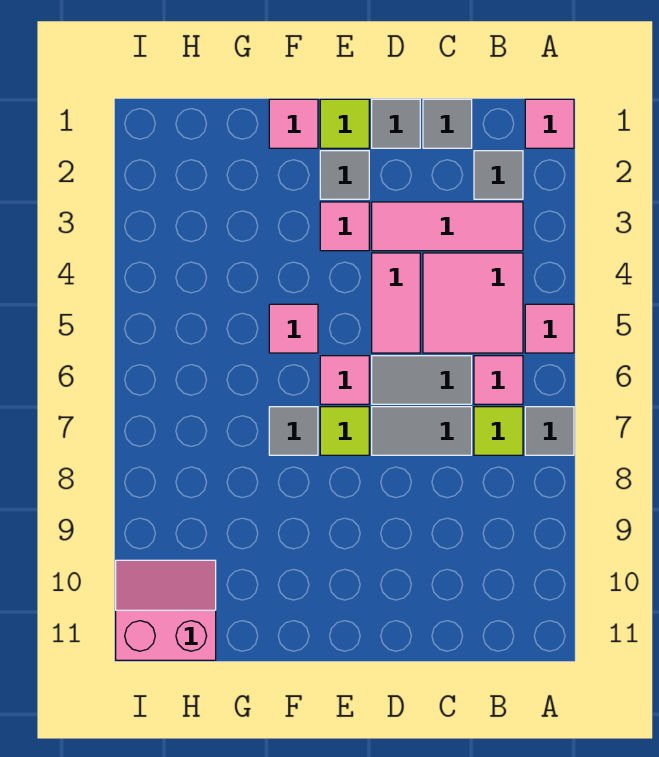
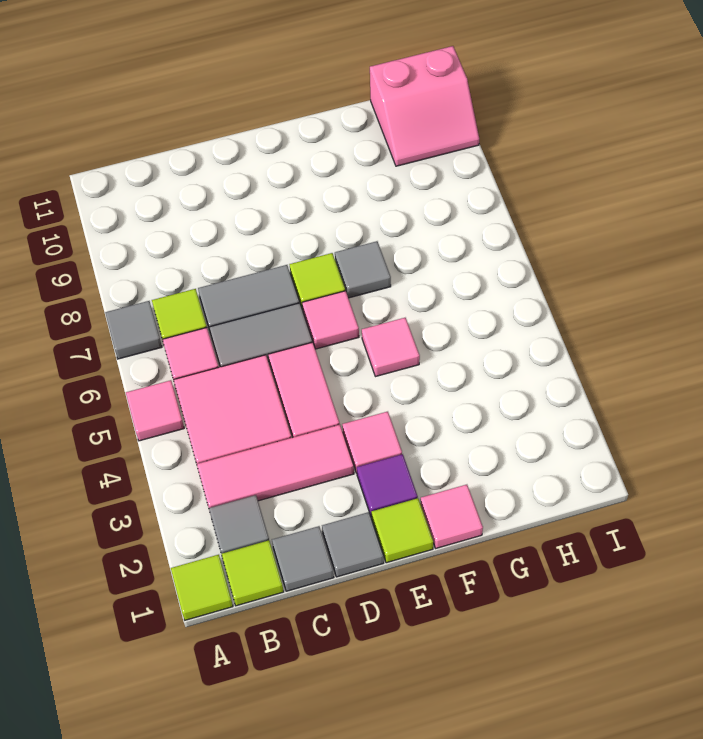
pink tile A1 level 1 -> lime tile A1 level 1
none -> lime tile B1 level 1
grey tile E2 level 1 -> purple tile E2 level 1

